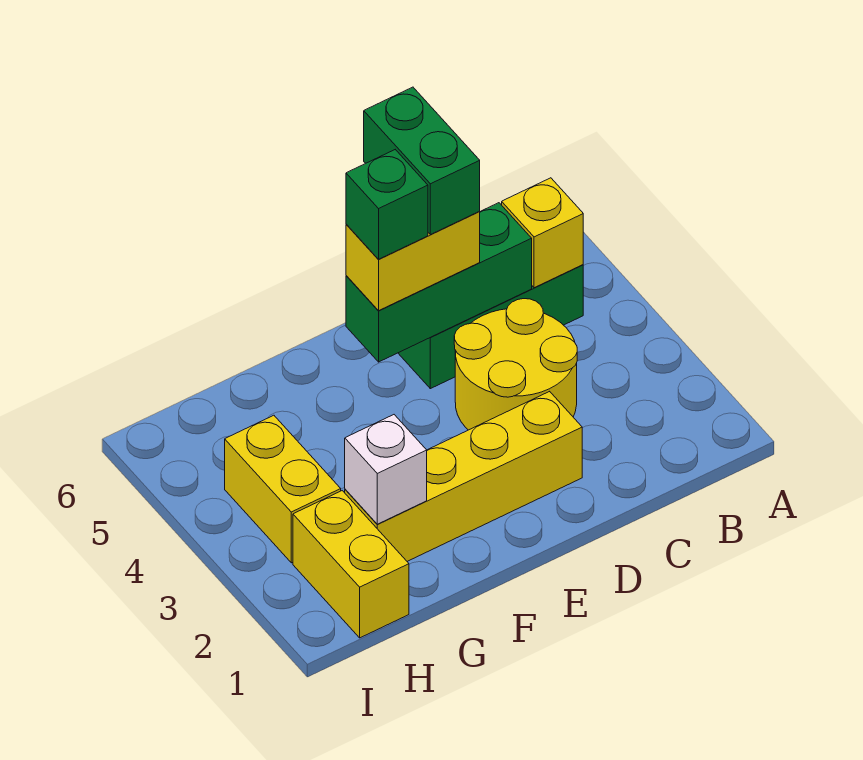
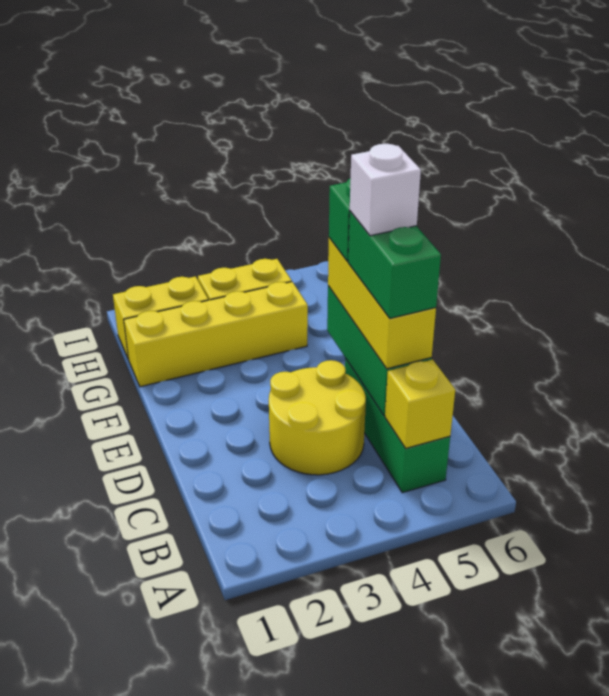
yellow brick D2:G2 level 1 -> yellow brick G1:G4 level 1
yellow brick D5:E5 level 3 -> yellow brick C5:E5 level 3
green brick D5:D6 level 4 -> green brick C5:D5 level 4
white brick G2 level 2 -> white brick D5 level 5

